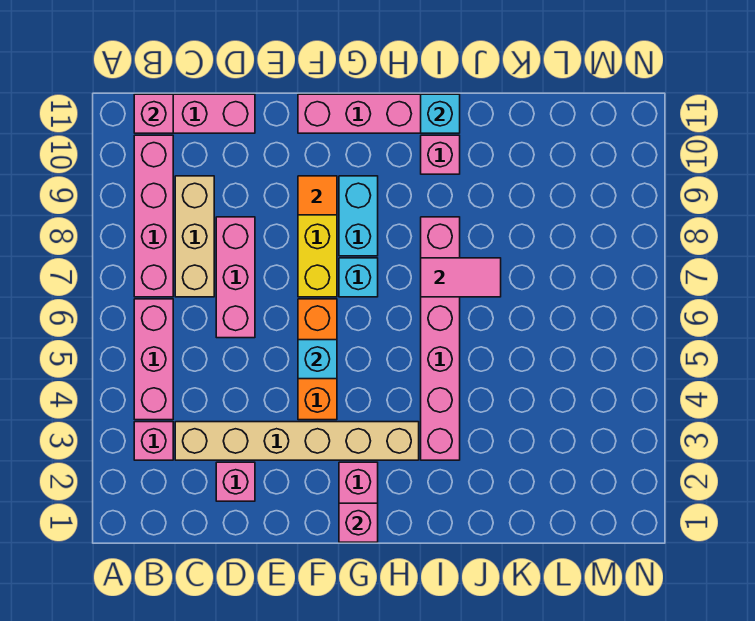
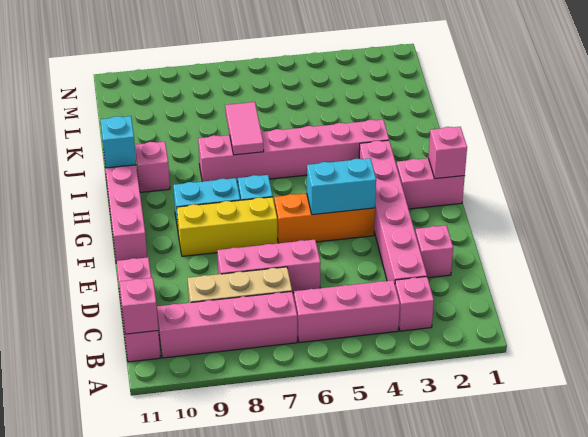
tan brick C3:H3 level 1 -> pink brick C3:H3 level 1
cyan brick F5 level 2 -> cyan brick F4:F5 level 2
orange tile F9 level 2 -> none

